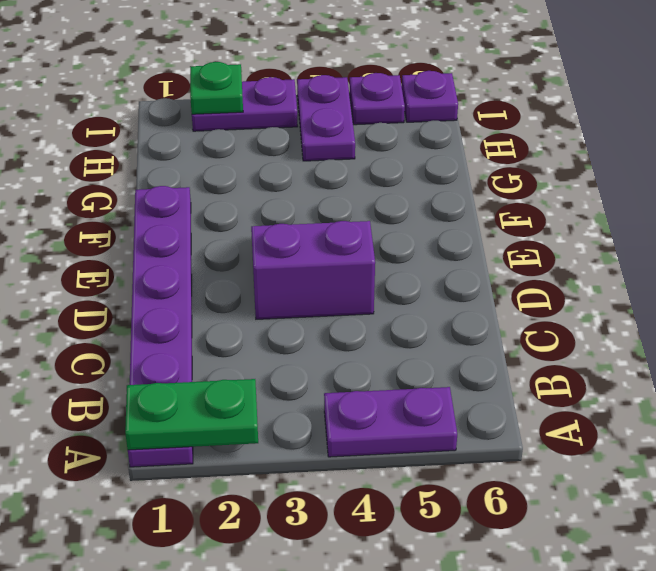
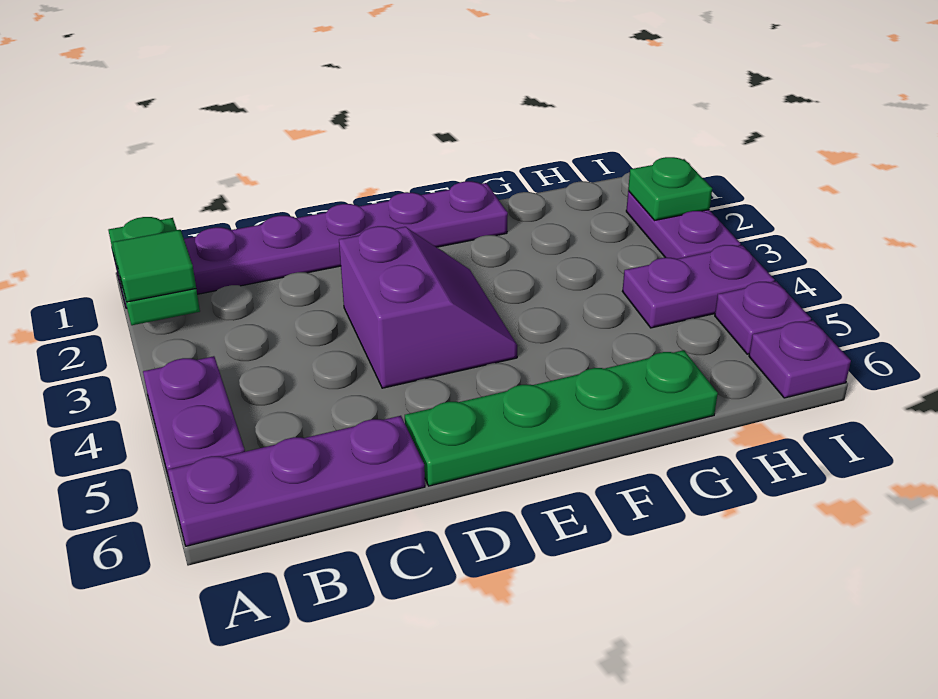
none -> green tile A2 level 3
none -> purple plate A6:C6 level 1
none -> green plate D6:G6 level 1

